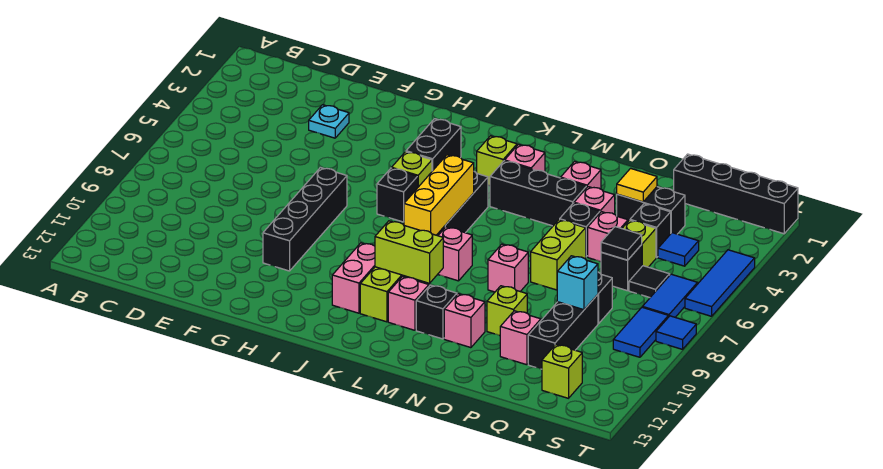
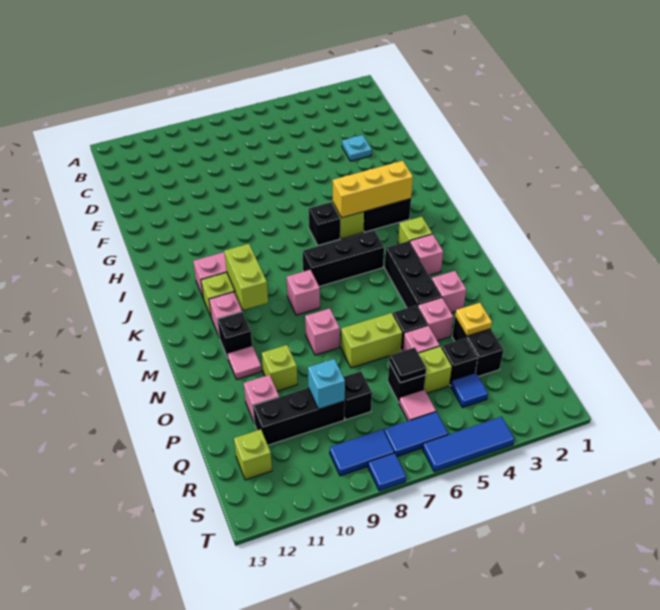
black brick G7:G10 level 1 -> none
yellow brick K6:K8 level 2 -> yellow brick I3:I5 level 2
pink brick N11 level 1 -> pink tile N11 level 1
yellow tile P3 level 2 -> yellow plate P3 level 2
black brick Q1:T1 level 1 -> none
black tile R6 level 1 -> pink tile R6 level 1

